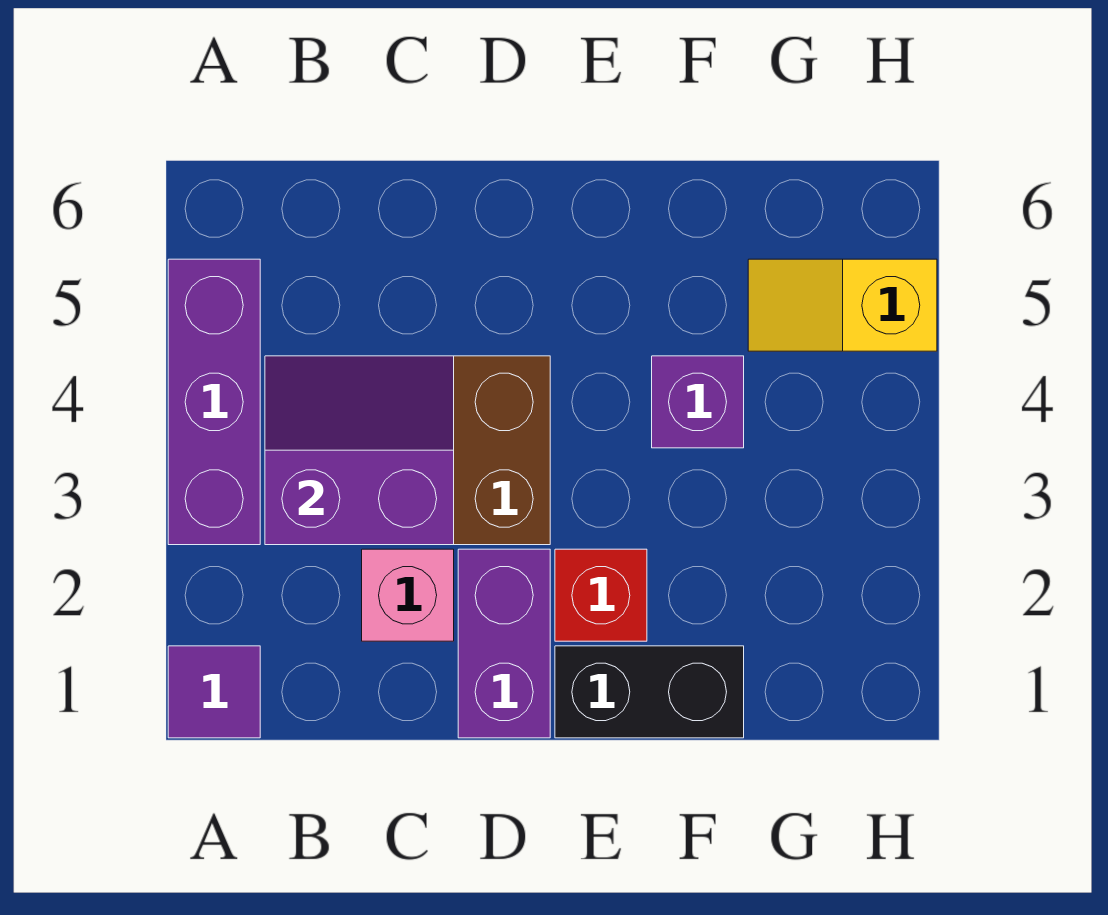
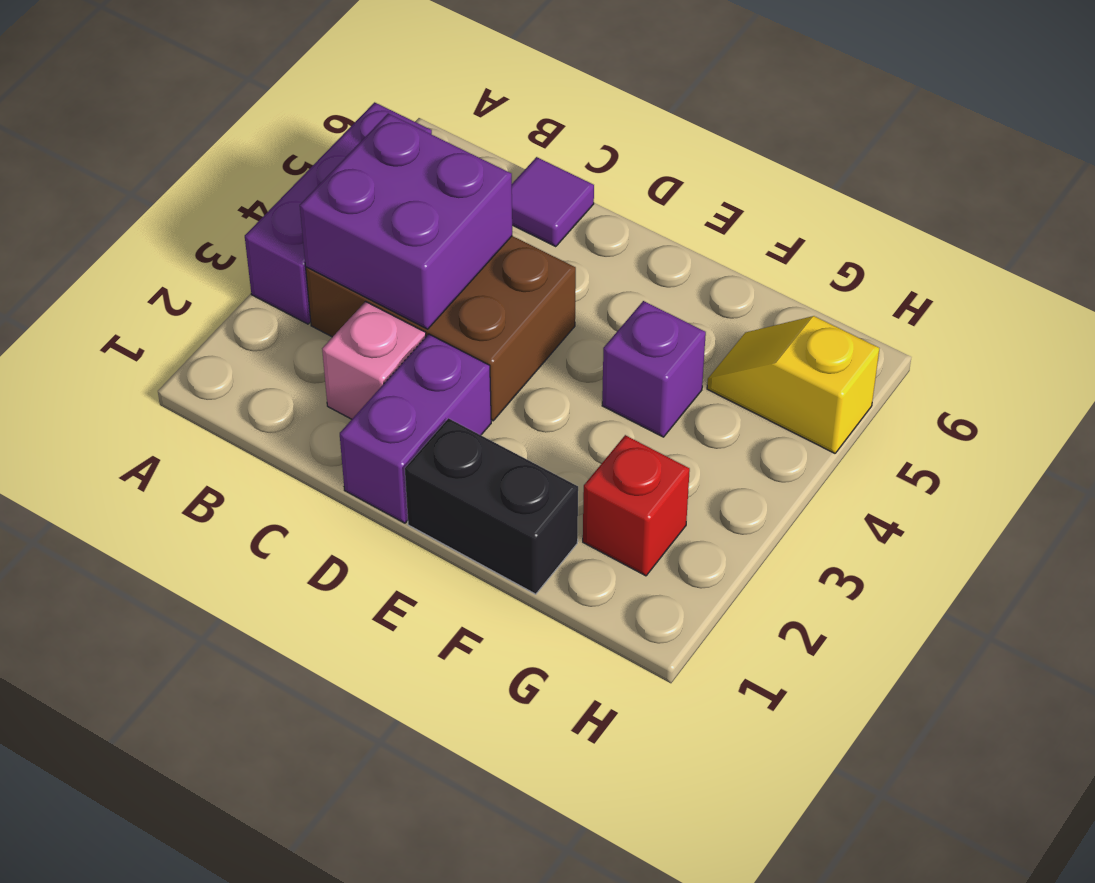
purple tile A1 level 1 -> purple tile C6 level 1
purple slope B3:C4 level 2 top 3 -> purple brick B3:C4 level 2
red brick E2 level 1 -> red brick G2 level 1

